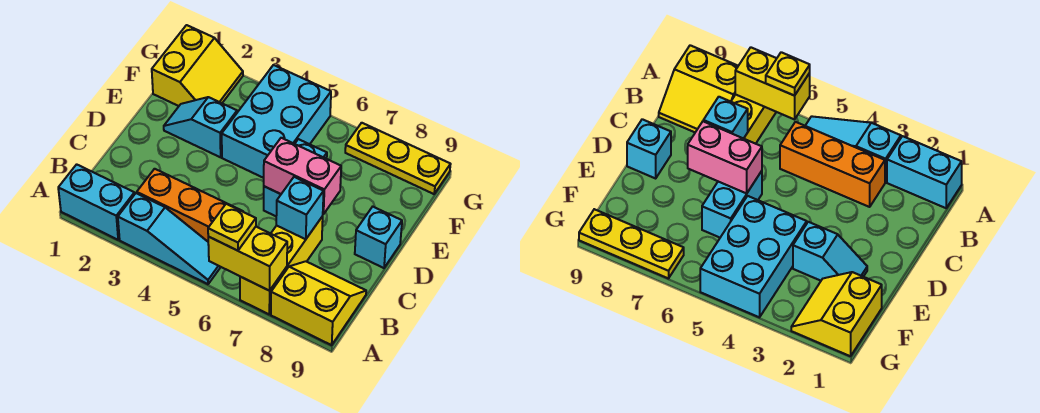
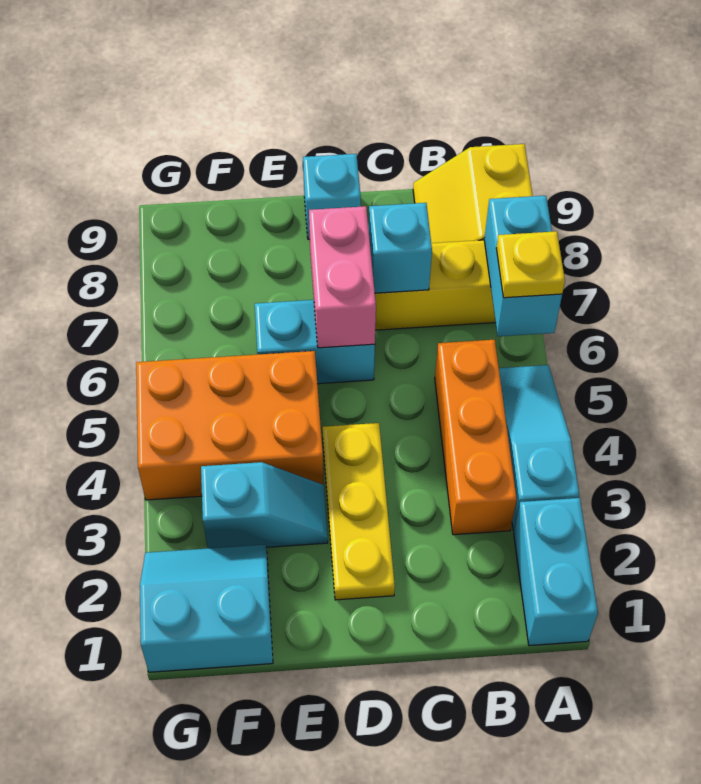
yellow brick A6:A7 level 2 -> cyan brick A6:A7 level 2
cyan slope E2:E3 level 1 top 3 -> cyan slope E3:F3 level 1 top F
cyan brick E4:G5 level 1 -> orange brick E4:G5 level 1
yellow slope F1:G2 level 1 top 1 -> cyan slope F1:G2 level 1 top 1
yellow plate G7:G9 level 1 -> yellow plate D2:D4 level 1

